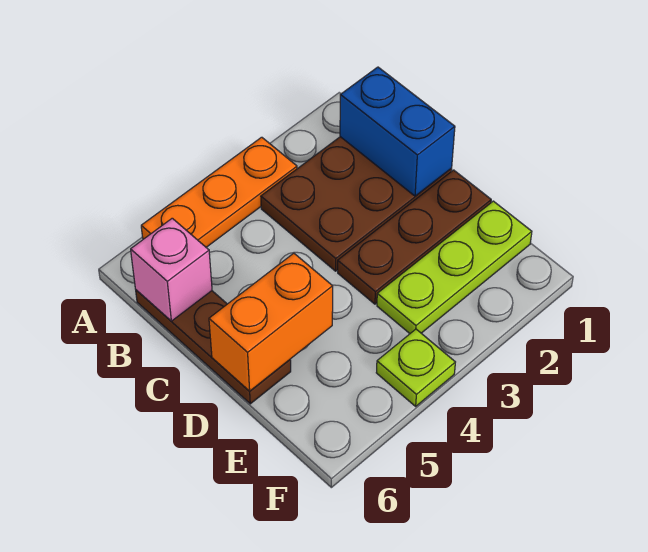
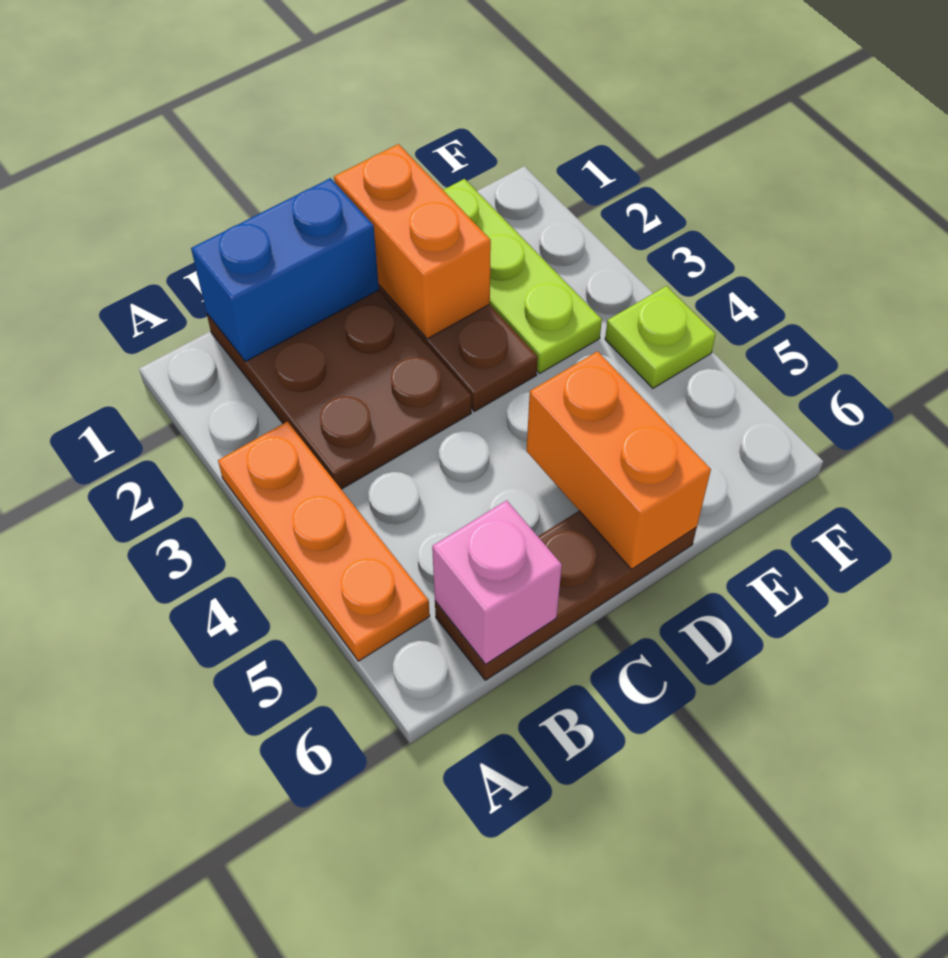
none -> orange brick D1:D2 level 2

